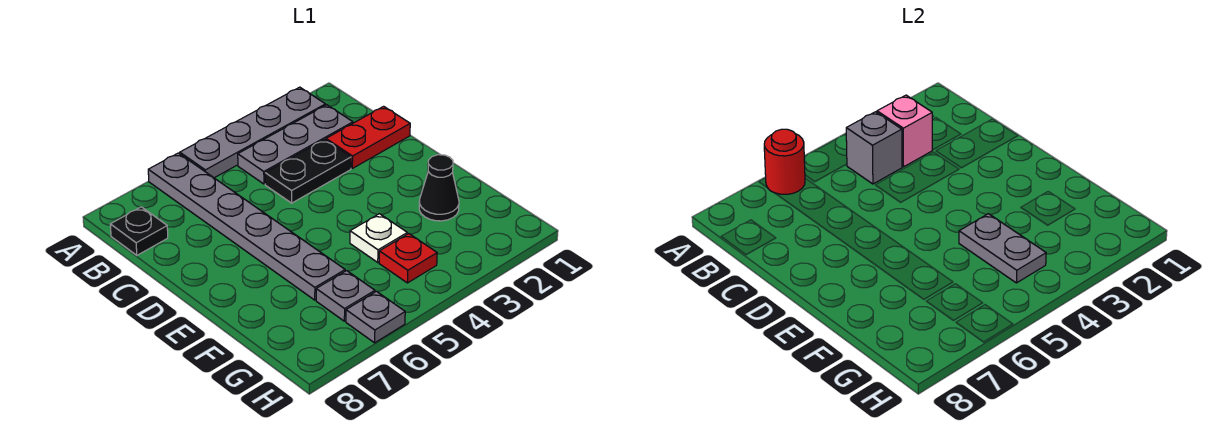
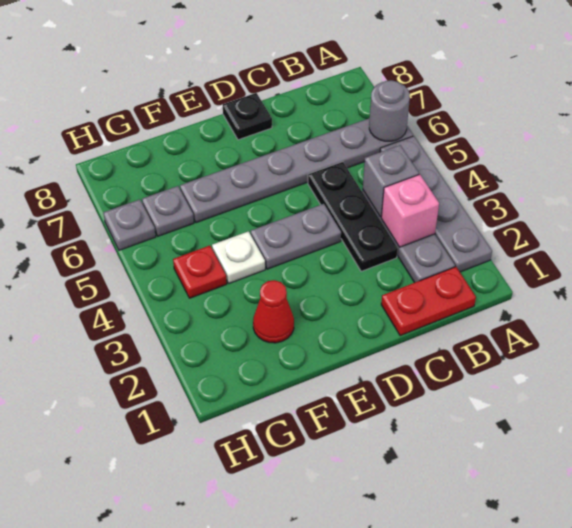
red round brick A6 level 2 -> grey round brick A6 level 2
black plate B8 level 1 -> black plate D8 level 1
red plate C1:C2 level 1 -> red plate B1:C1 level 1
black plate C3:C4 level 1 -> black plate C3:C5 level 1
black cone F2 level 1 -> red cone F2 level 1
grey plate F4:G4 level 2 -> grey plate D4:E4 level 1

